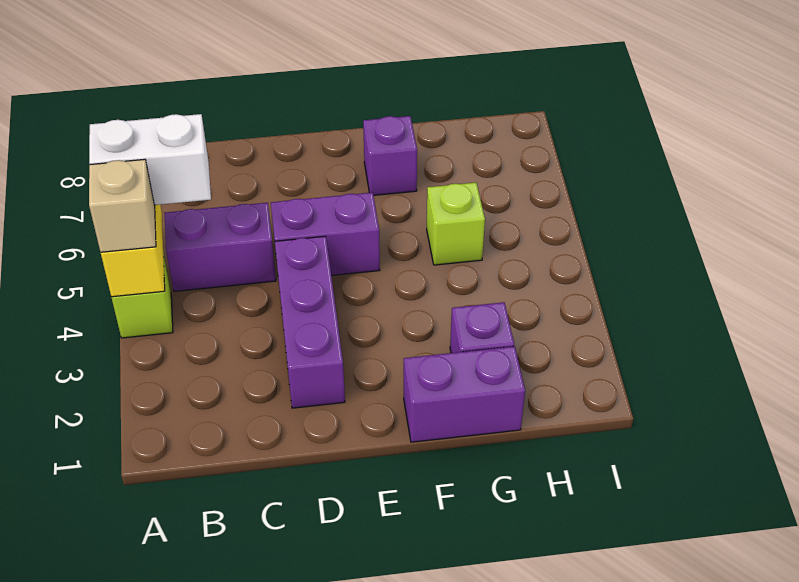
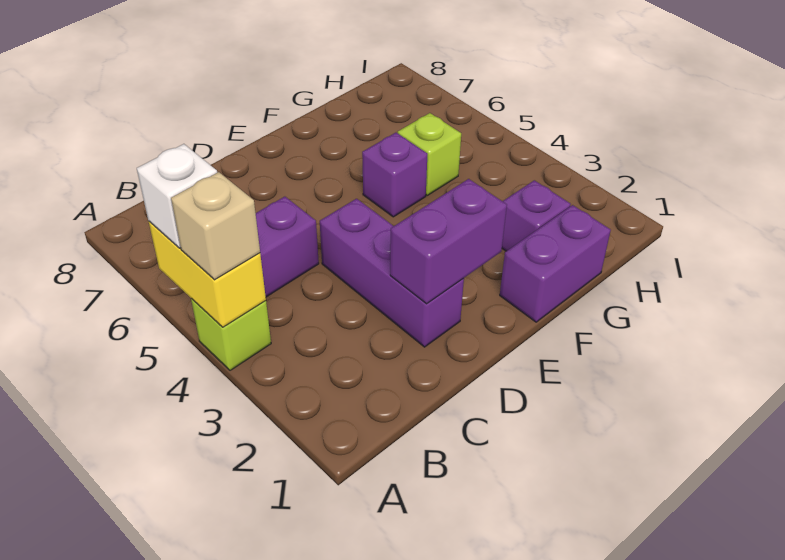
white brick A5:B5 level 3 -> white brick A5 level 3
purple brick D5:E5 level 1 -> purple brick D2:E2 level 2
purple brick F7 level 1 -> purple brick F5 level 1

